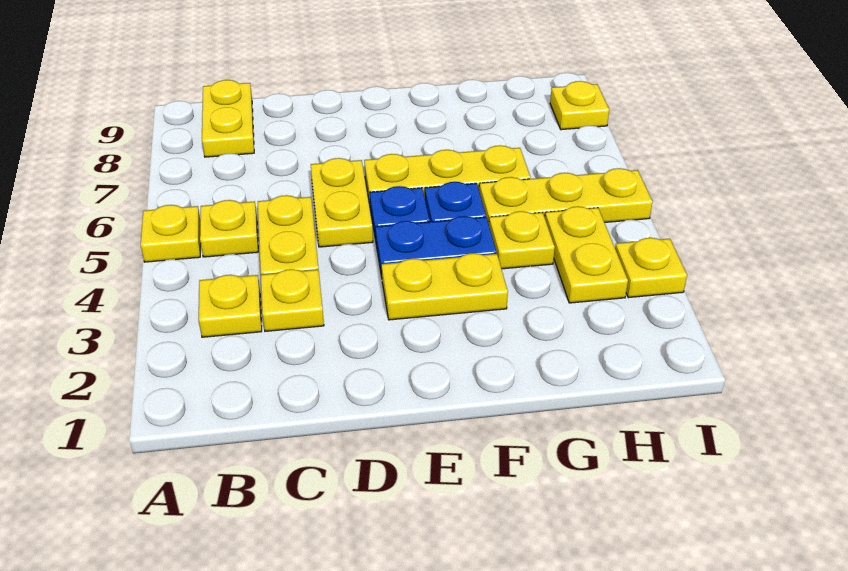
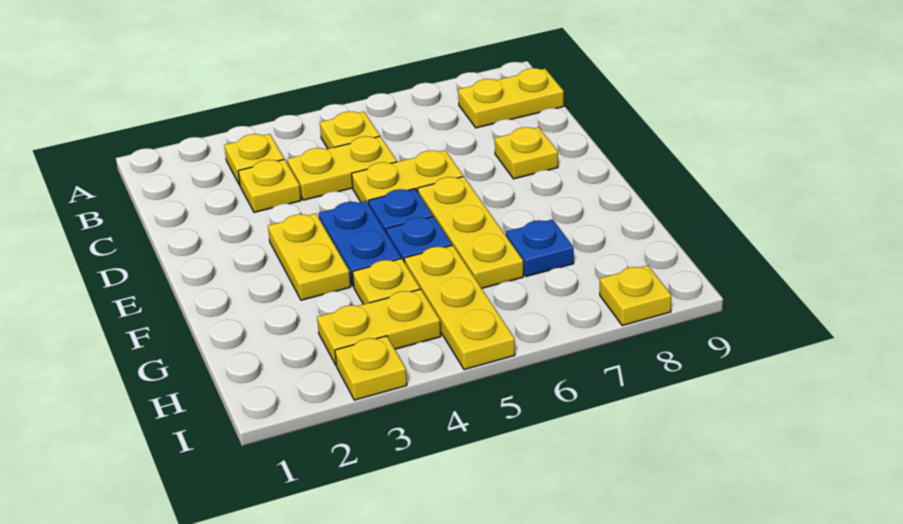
yellow plate A5 level 1 -> yellow plate D8 level 1
none -> blue plate G7 level 1

